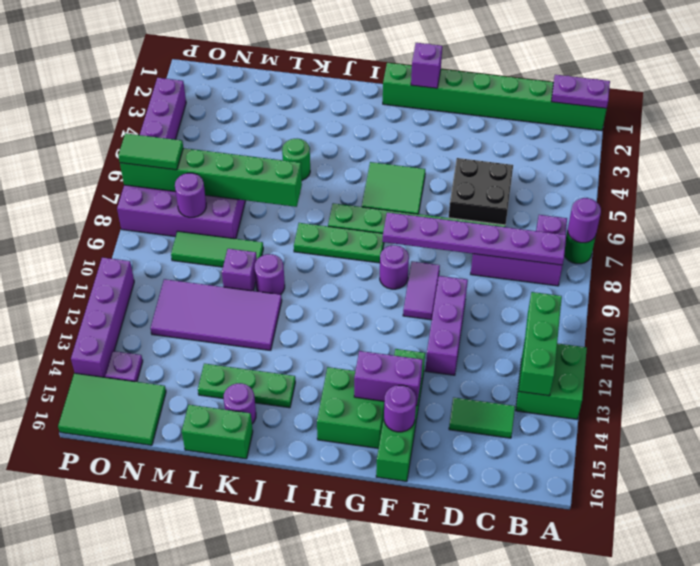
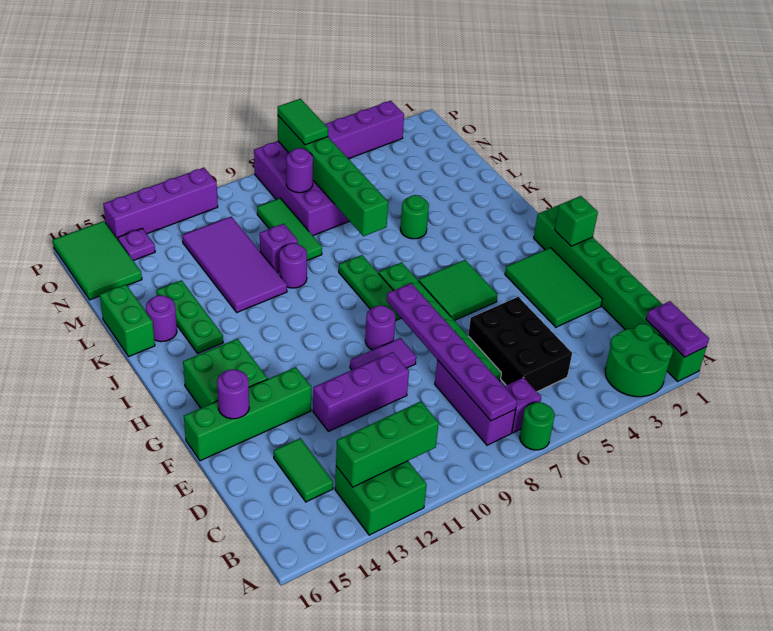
none -> green round brick A2:B3 level 1
purple round brick A7 level 2 -> none
black brick D5:E6 level 1 -> black brick C5:E6 level 1
none -> green tile E2:G3 level 1
purple brick F14:G14 level 2 -> none
purple brick G1 level 2 -> green brick G1 level 2

